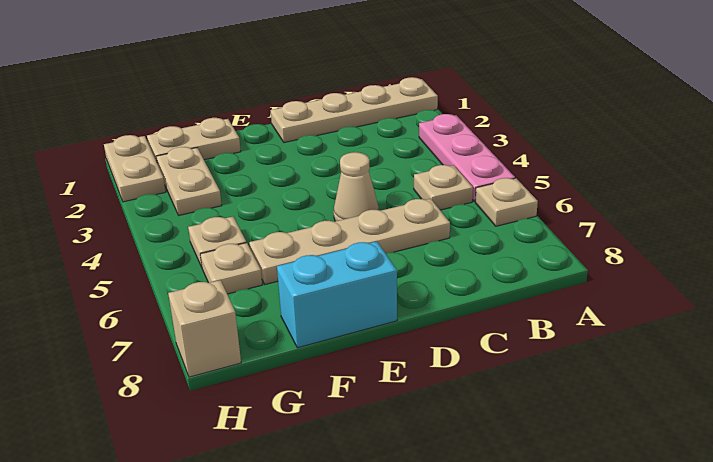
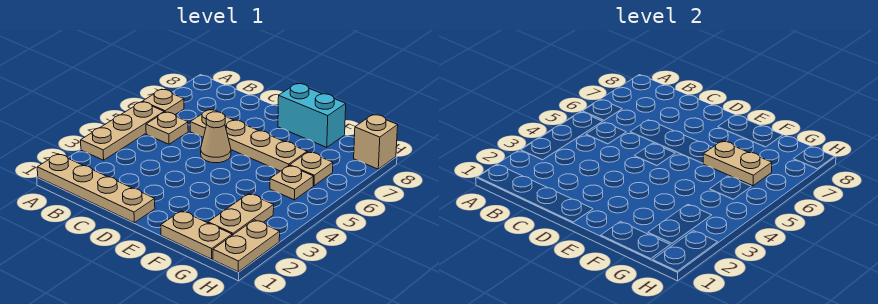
pink plate A3:A5 level 1 -> tan plate A3:A5 level 1
none -> tan plate F6:G6 level 2

